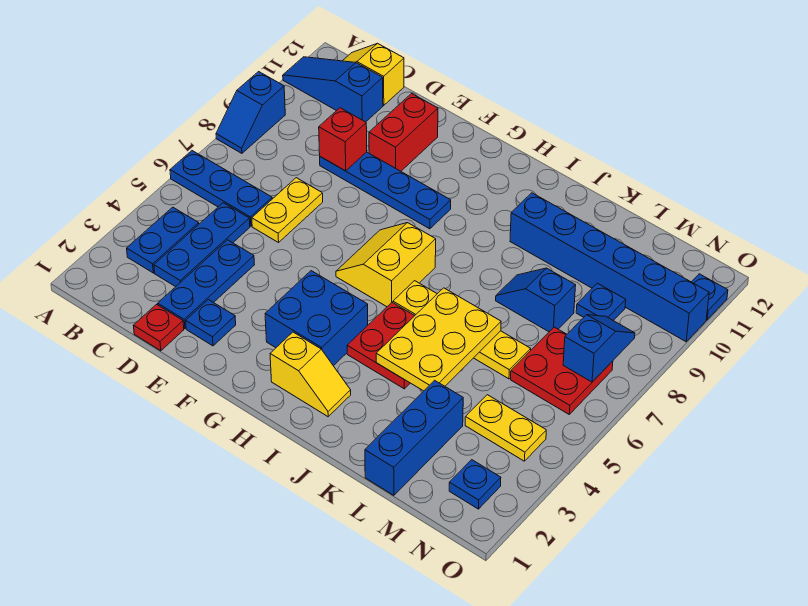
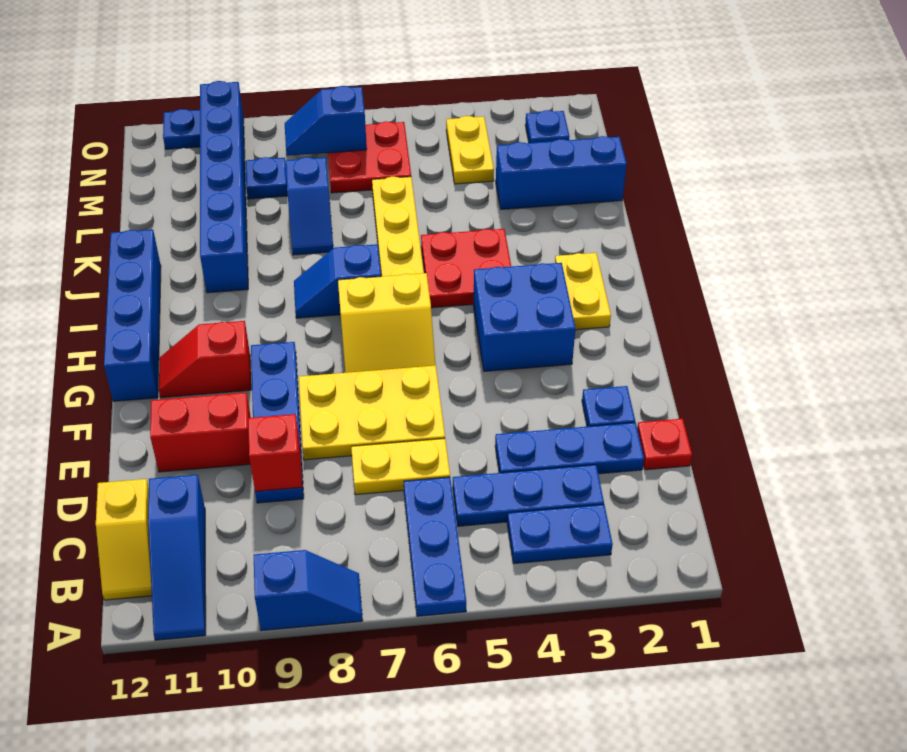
none -> red slope G10:G11 level 1 top 10
none -> blue brick G12:J12 level 1
yellow slope H2:I2 level 1 top H -> yellow plate H2:I2 level 1
none -> blue slope I7:I8 level 1 top 7
yellow plate J4:K6 level 2 -> yellow plate E6:F8 level 1

